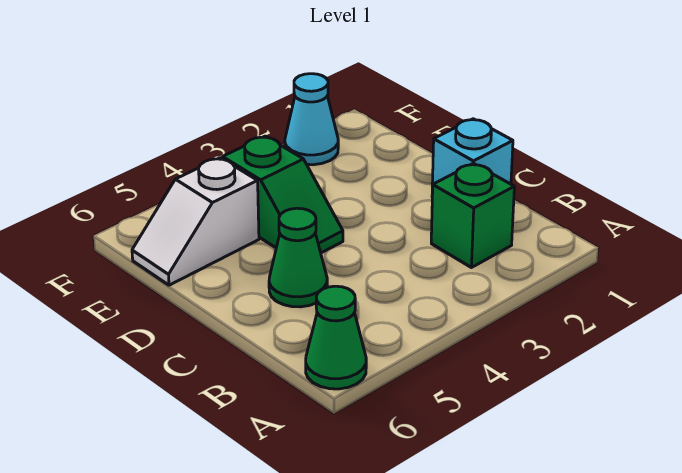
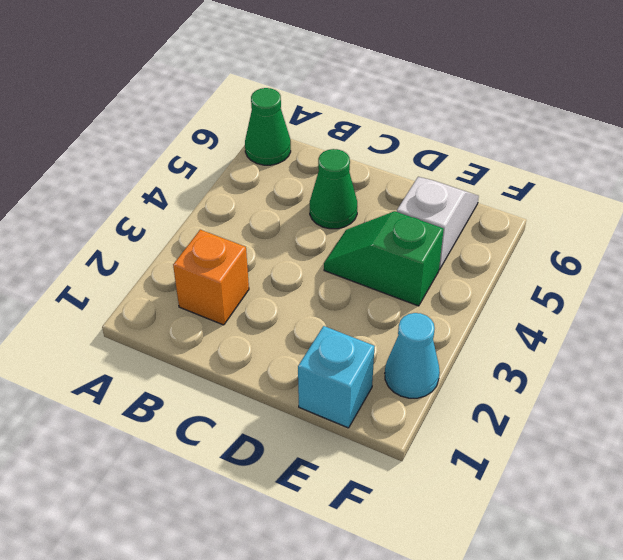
green brick B2 level 1 -> orange brick B2 level 1
cyan brick C1 level 1 -> cyan brick E1 level 1

